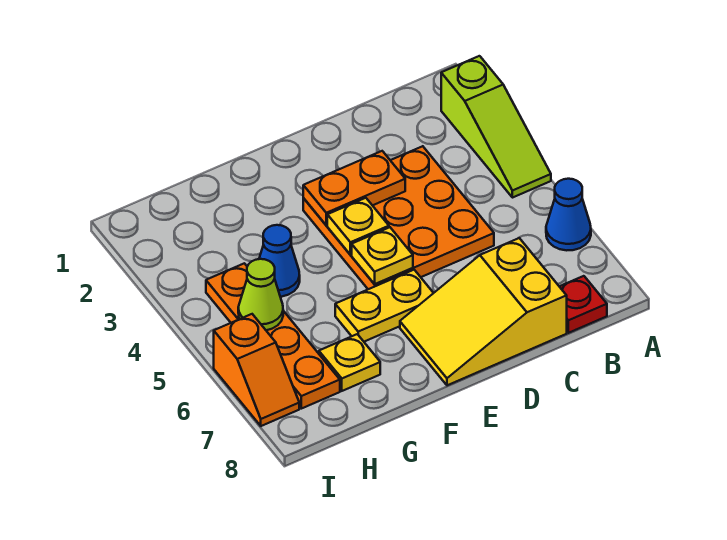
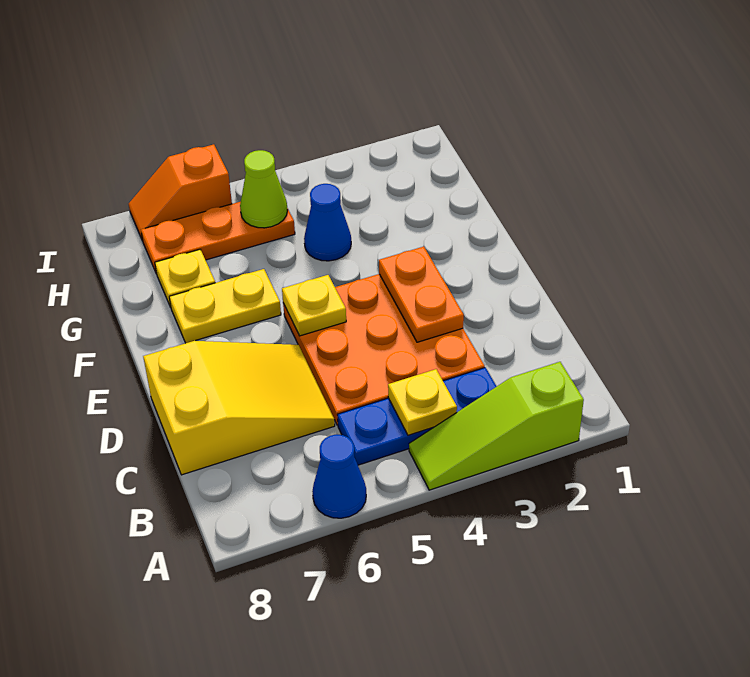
none -> blue plate B3:B5 level 1
red plate B8 level 1 -> none
yellow slope C7:E8 level 1 top C -> yellow slope C6:D8 level 1 top 8
yellow plate E4 level 2 -> yellow plate B4 level 2
yellow plate E6:F6 level 1 -> yellow plate F6:F7 level 1
orange plate H4:H7 level 1 -> orange plate H5:H7 level 1

